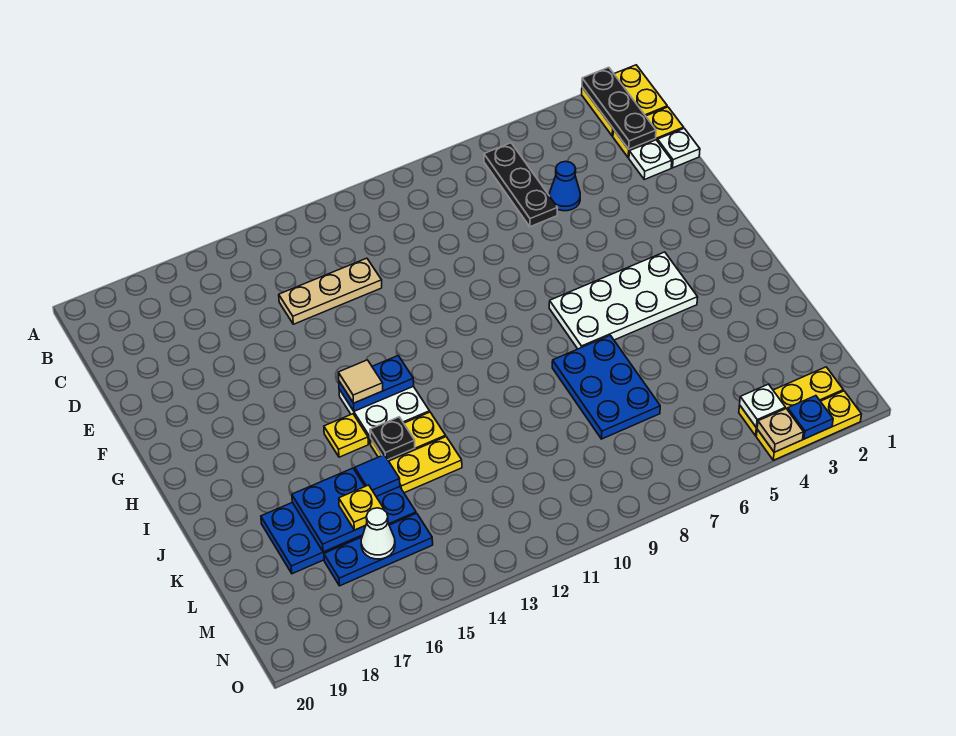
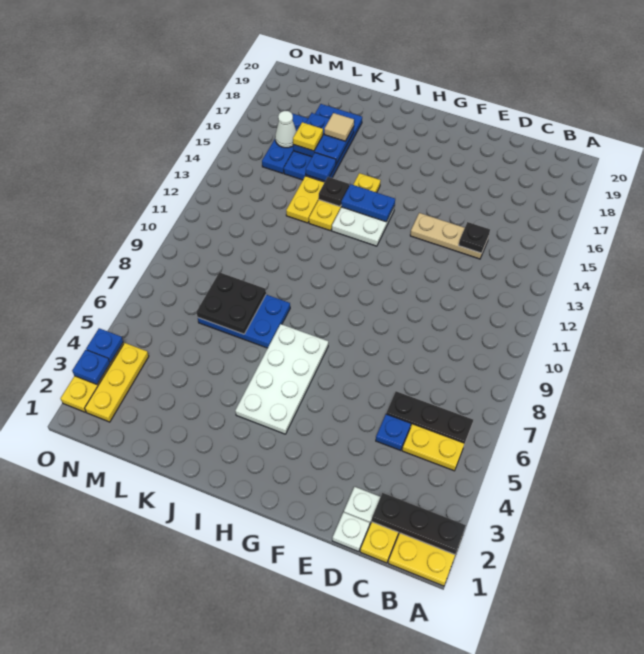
none -> yellow plate B5:C5 level 1
blue cone D5 level 1 -> blue plate D5 level 1
tan plate D12:D14 level 1 -> tan plate D14:F14 level 1
none -> black plate D14 level 2
blue plate H13:H14 level 2 -> blue plate H14:I14 level 2
tan tile H14 level 3 -> tan tile K17 level 3
none -> black plate K7:L8 level 2
blue tile K15 level 2 -> blue plate K15 level 2
white plate N4 level 2 -> none
tan plate O4 level 2 -> blue plate O4 level 2

